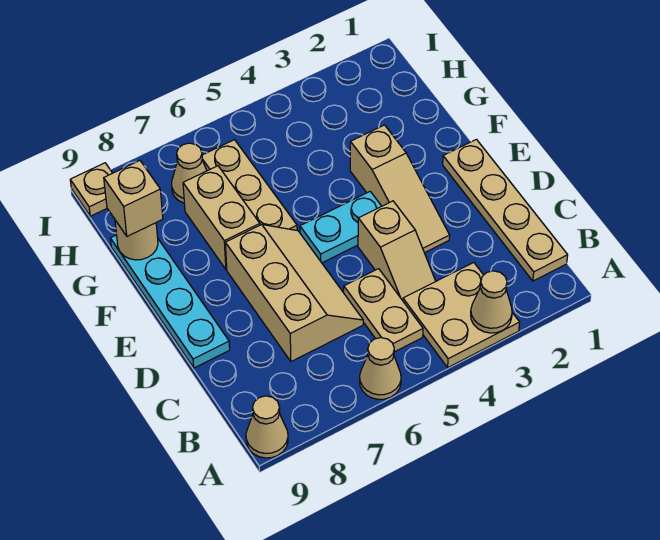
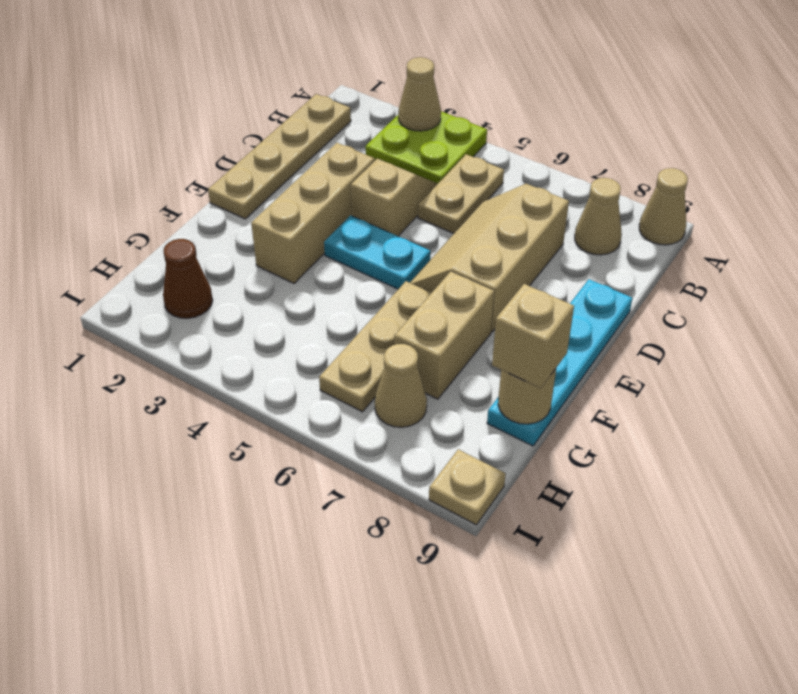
tan plate A3:B4 level 1 -> lime plate A3:B4 level 1
tan cone A6 level 1 -> tan cone B8 level 1
tan slope D3:F3 level 1 top F -> tan brick D3:F3 level 1
none -> brown cone H2 level 1

